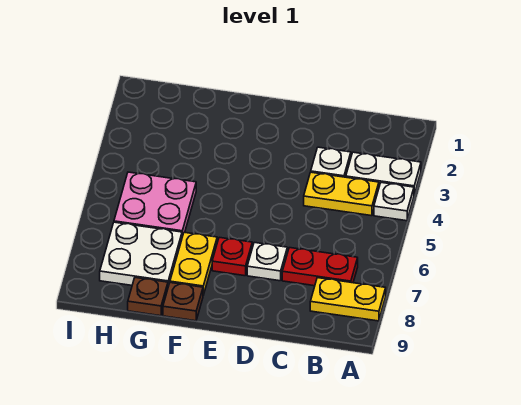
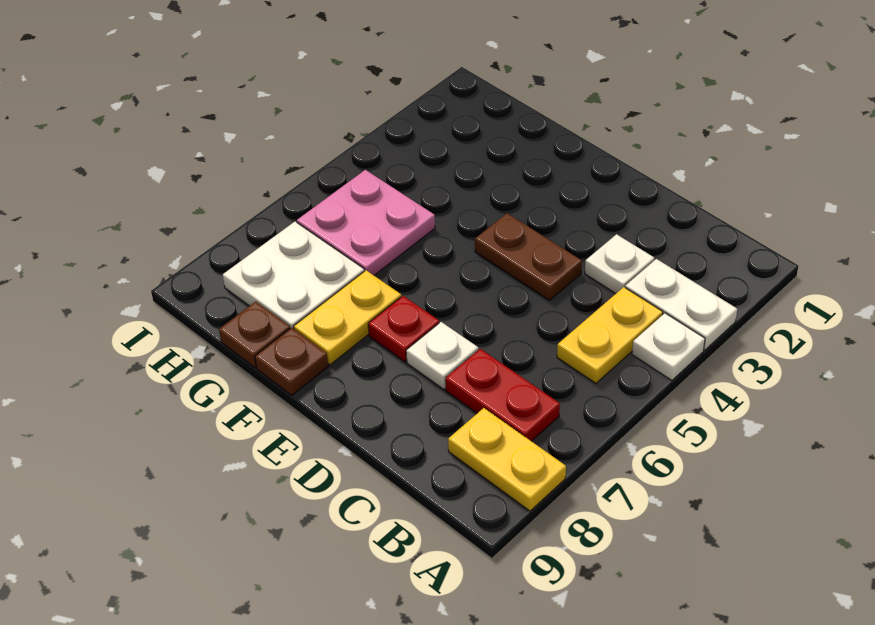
yellow plate B4:C4 level 1 -> yellow plate B4:B5 level 1
none -> brown plate D4:E4 level 1

